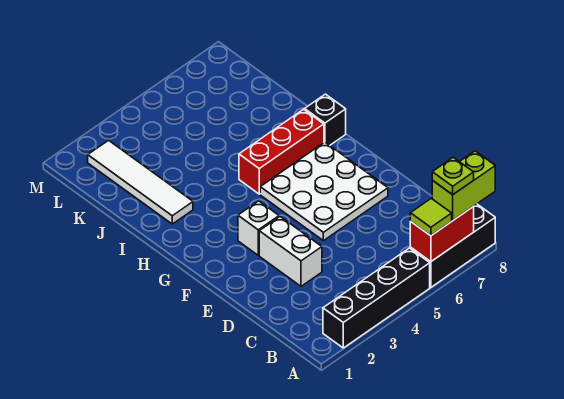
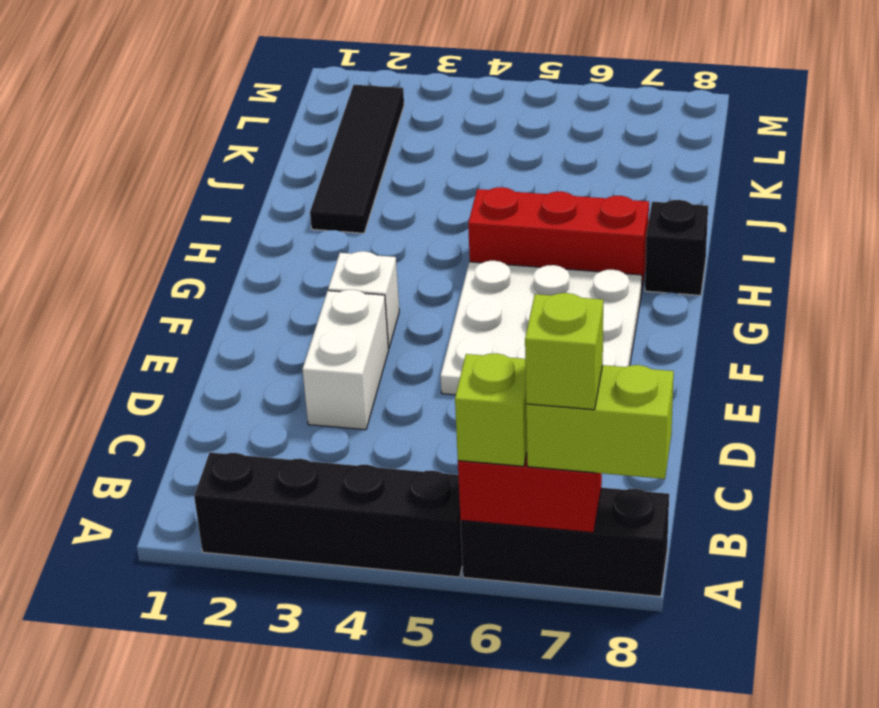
lime tile A6 level 3 -> lime brick A6 level 3
lime plate A7 level 4 -> lime brick A7 level 4
white tile I2:L2 level 1 -> black tile I2:L2 level 1

